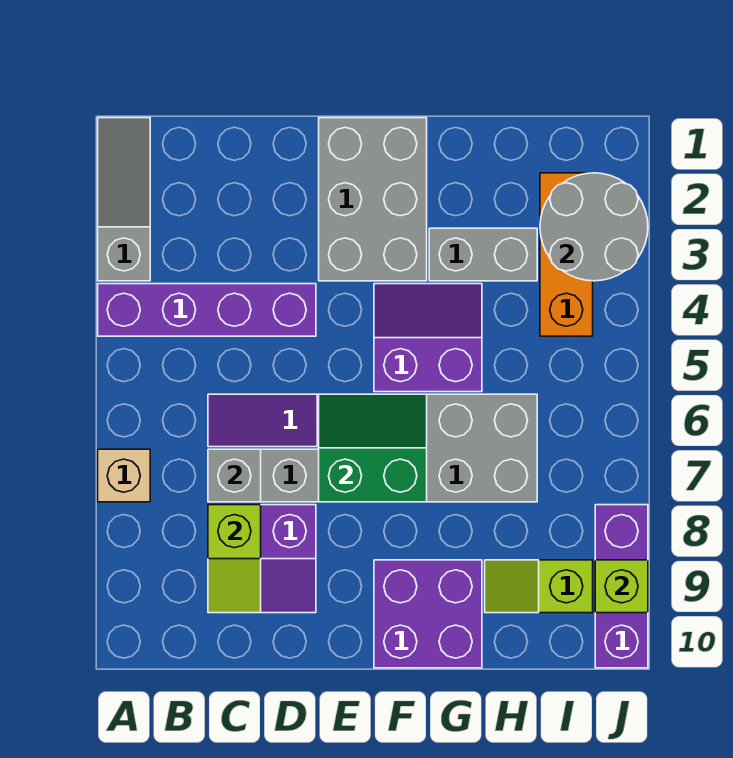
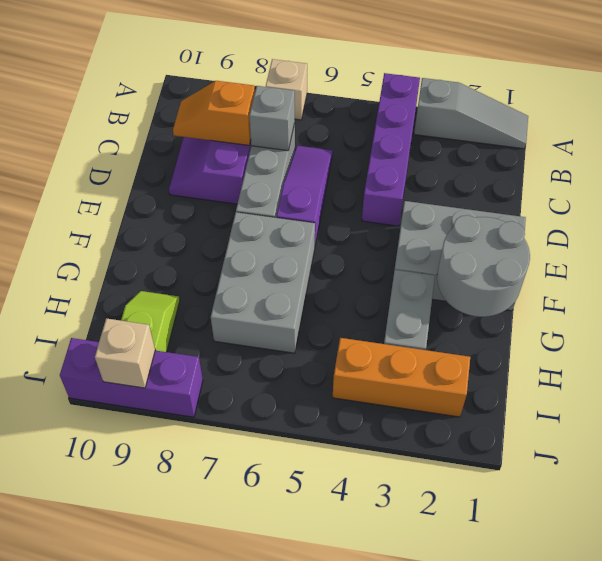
lime slope C8:C9 level 2 top 8 -> orange slope C8:C9 level 2 top 8
green slope E6:F7 level 2 top 7 -> none
purple slope F4:G5 level 1 top 5 -> none
purple brick F9:G10 level 1 -> none
grey round brick I2:J3 level 2 -> grey round brick F1:G2 level 2
lime brick J9 level 2 -> tan brick J9 level 2

